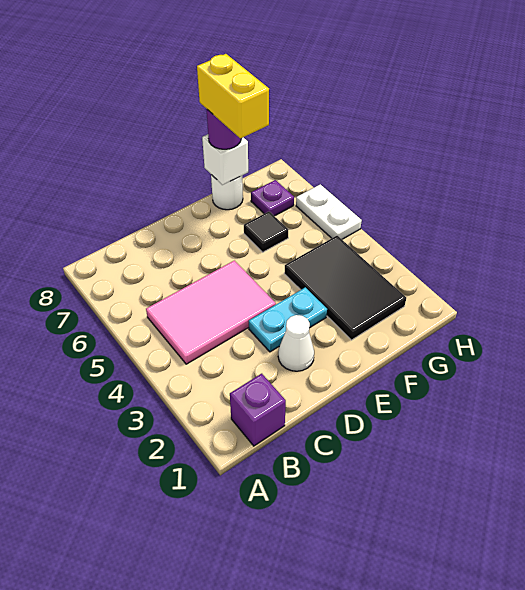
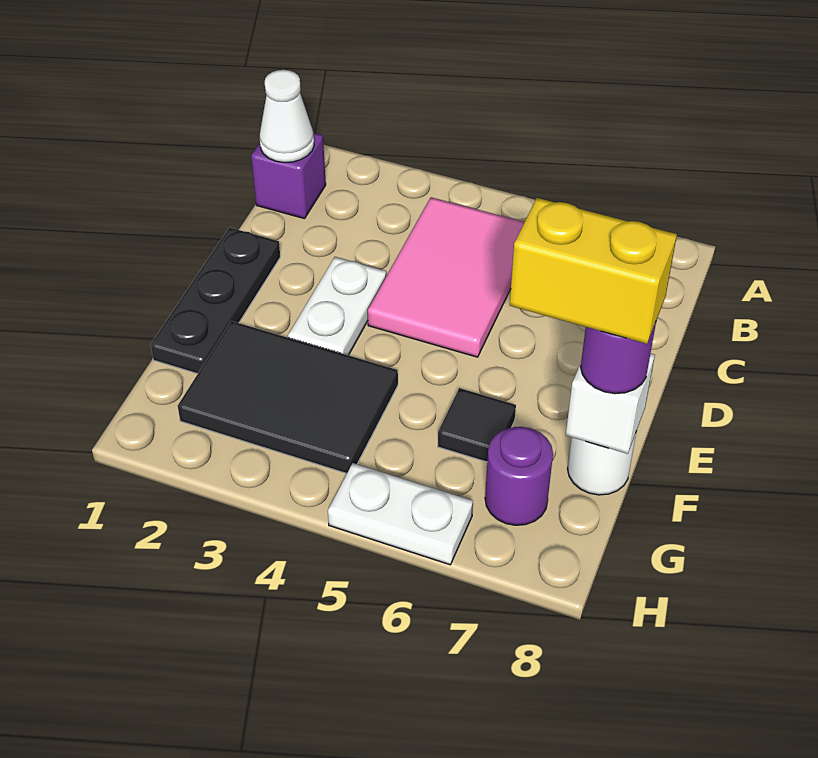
none -> black plate D1:F1 level 1
white cone D2 level 1 -> white cone B1 level 2
cyan plate D3:E3 level 1 -> white plate D3:E3 level 1
purple plate G7 level 1 -> purple round brick G7 level 1

